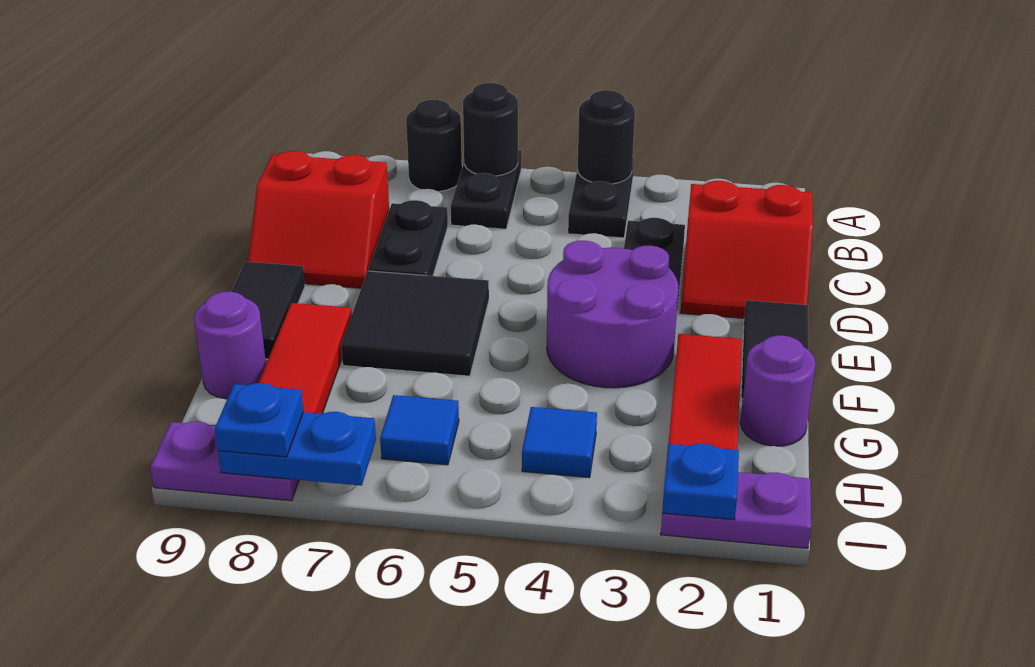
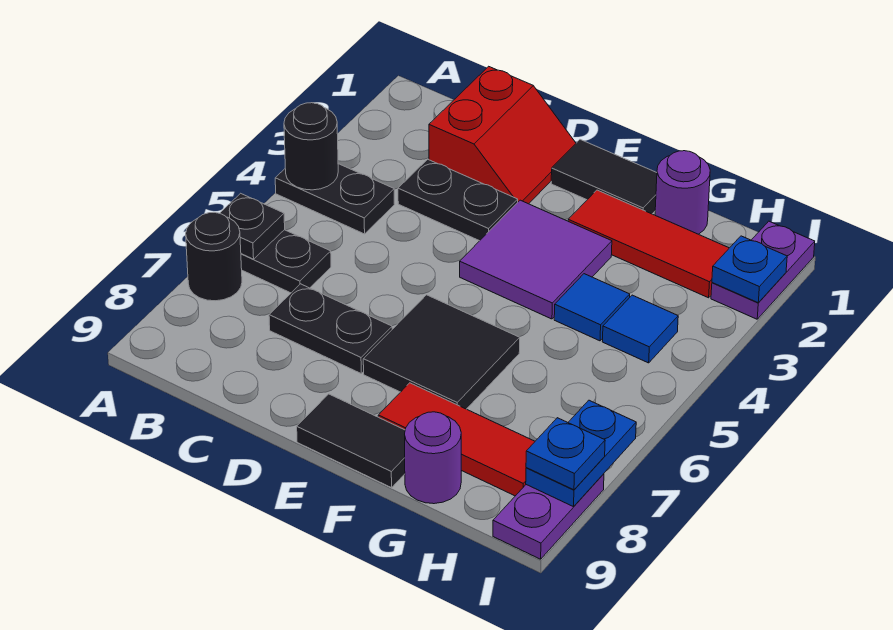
black round brick A6 level 2 -> black plate A6 level 2
red slope C8:D9 level 1 top C -> none
purple round brick E3:F4 level 1 -> purple tile E3:F4 level 1
blue tile H6 level 1 -> blue tile G4 level 1

